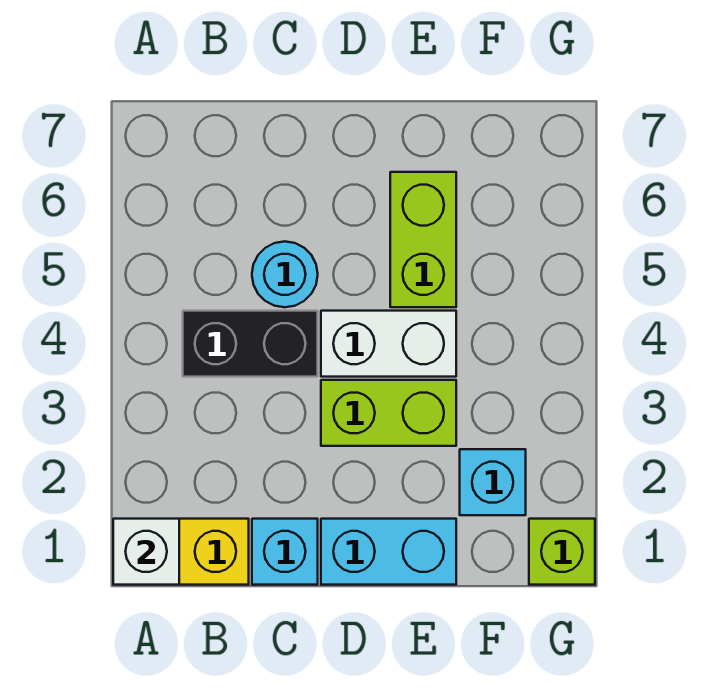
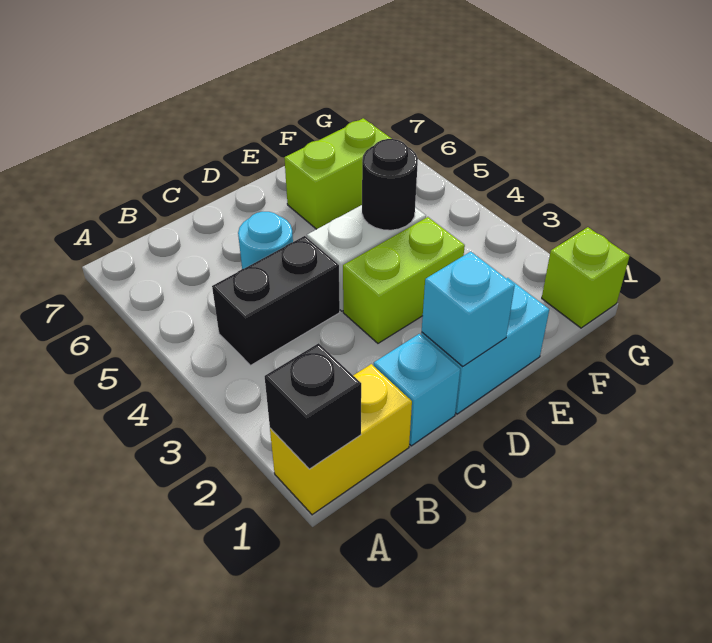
white brick A1 level 2 -> black brick A1 level 2
none -> black round brick E4 level 2
lime brick E5:E6 level 1 -> lime brick E6:F6 level 1
cyan brick F2 level 1 -> cyan brick D1 level 2

